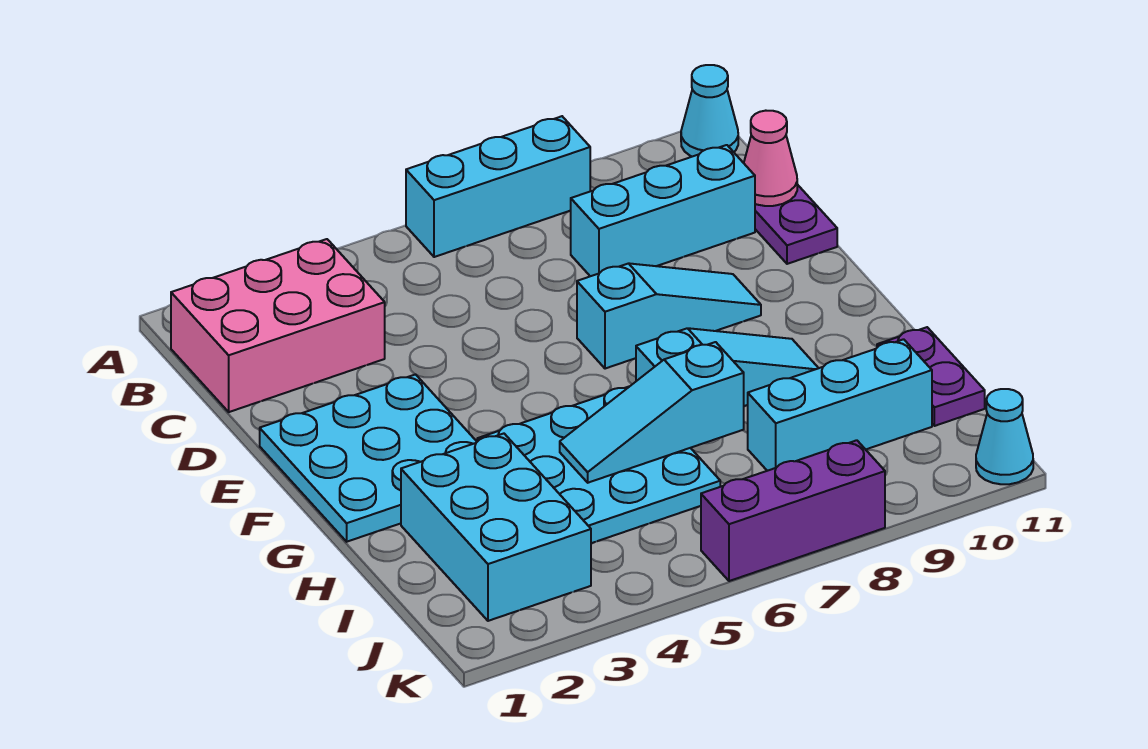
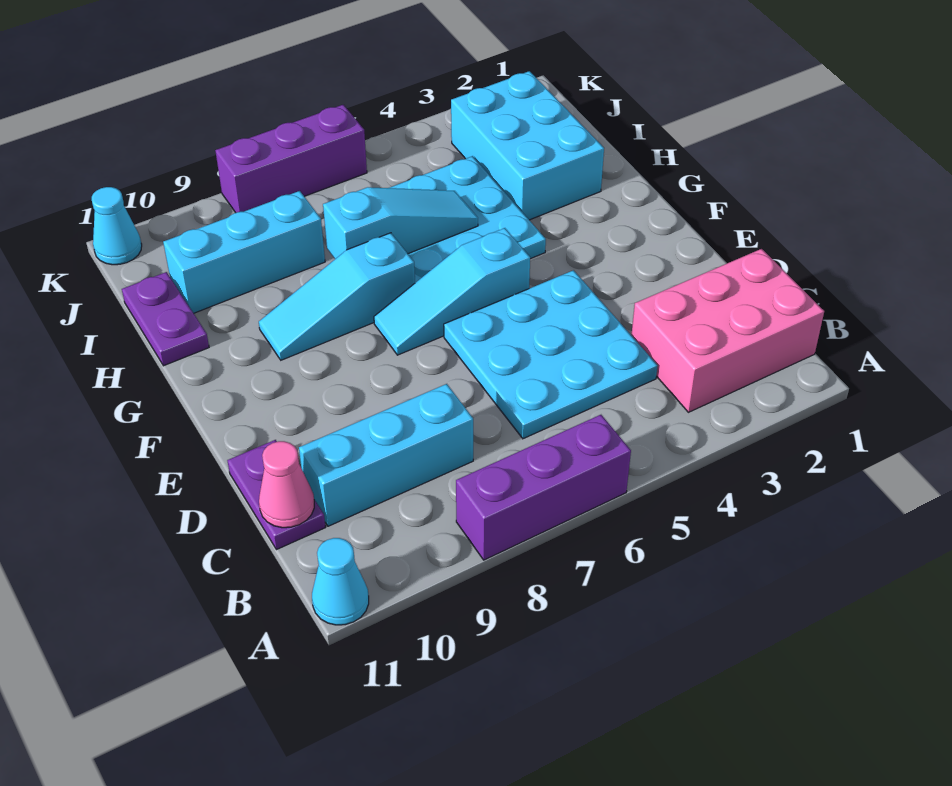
cyan brick A6:A8 level 1 -> purple brick A6:A8 level 1
cyan plate E1:G3 level 1 -> cyan plate C4:E6 level 1
cyan slope E7:E9 level 1 top 7 -> cyan slope F5:F7 level 1 top 5

